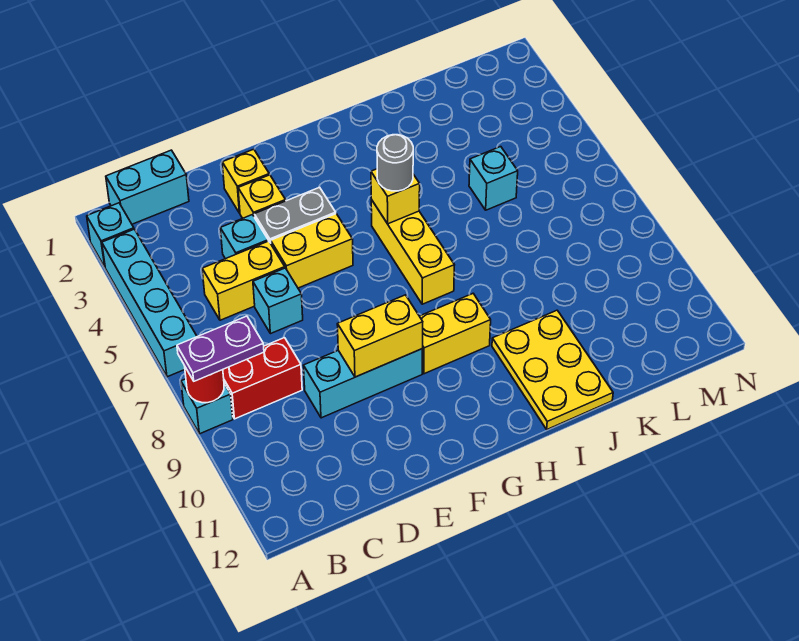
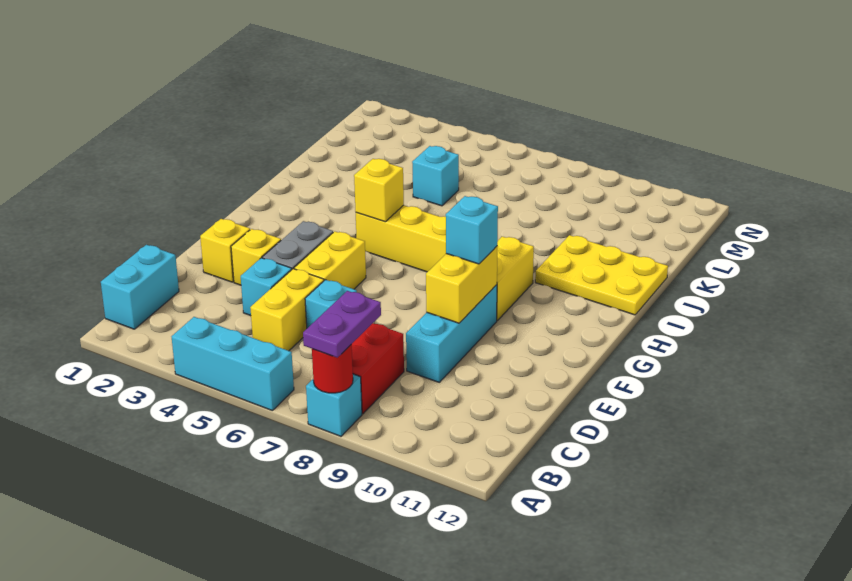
cyan brick A2 level 1 -> cyan brick F9 level 3
cyan brick A3:A6 level 1 -> cyan brick A4:A6 level 1
grey round brick H5 level 3 -> none

